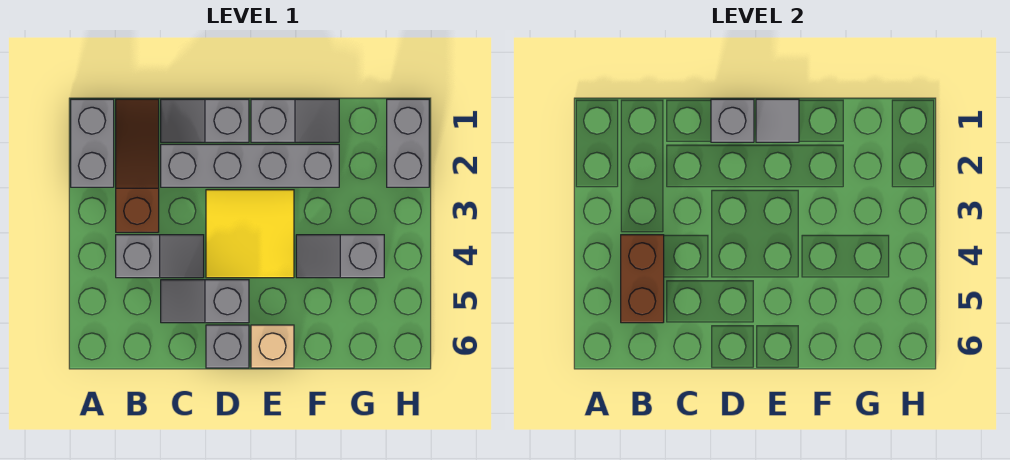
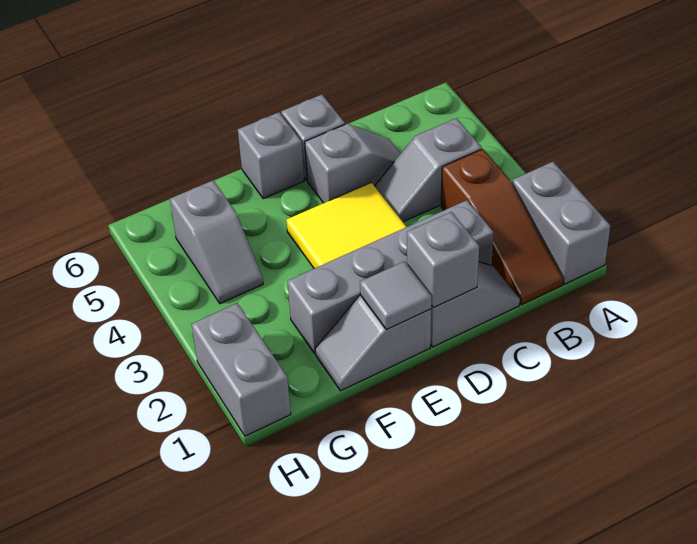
brown brick B4:B5 level 2 -> none
tan brick E6 level 1 -> grey brick E6 level 1
grey slope F4:G4 level 1 top G -> grey slope G4:G5 level 1 top 5

